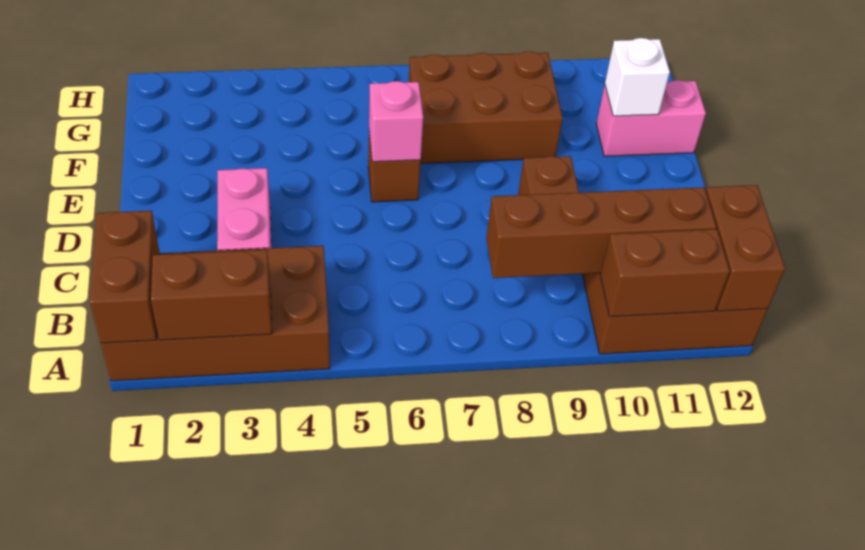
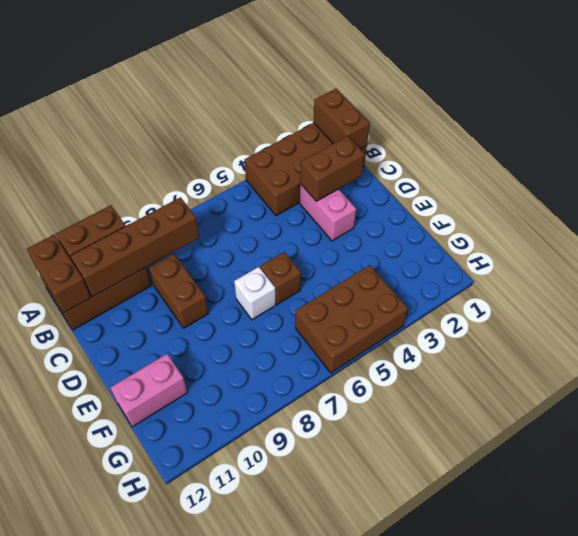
brown brick A2:A3 level 2 -> brown brick C2:C3 level 2
pink brick E6 level 2 -> none
brown brick F7:G9 level 1 -> brown brick G4:H6 level 1
white brick F11 level 2 -> white brick E7 level 1

